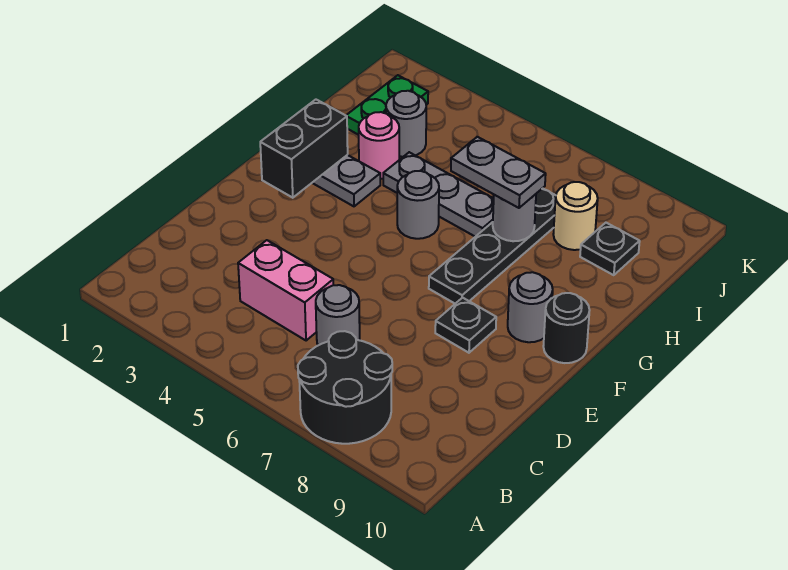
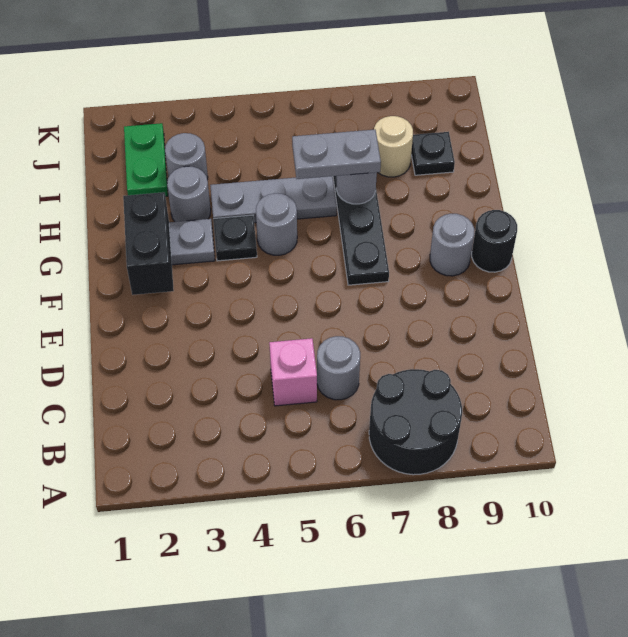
pink brick C4:C5 level 1 -> pink brick C5 level 1
black plate E8 level 1 -> black plate G4 level 1
pink round brick H3 level 1 -> grey round brick H3 level 1

